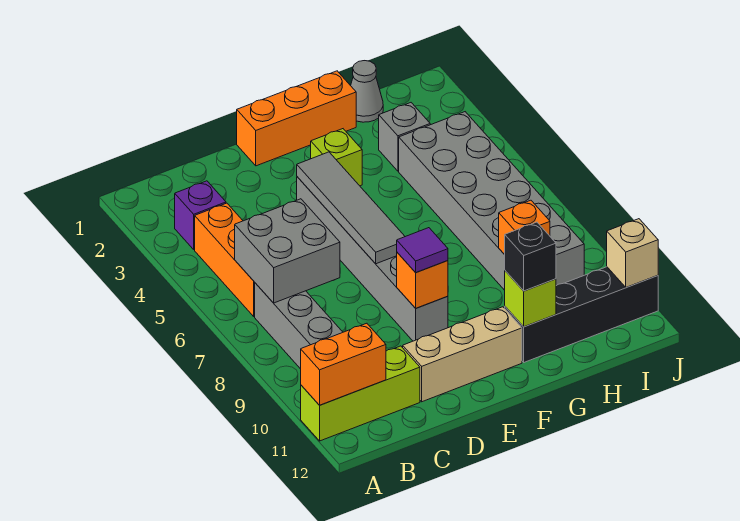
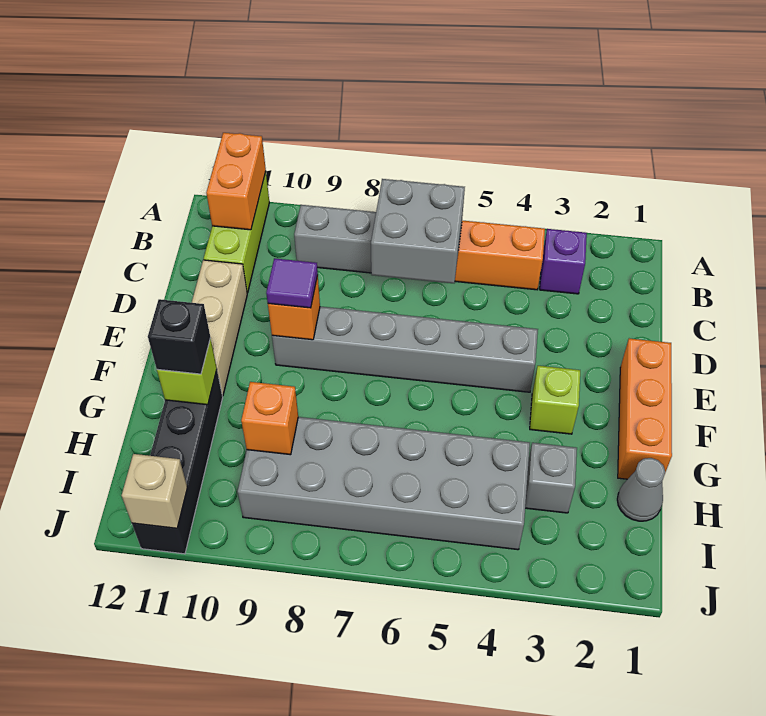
grey tile E4:E7 level 2 -> none

